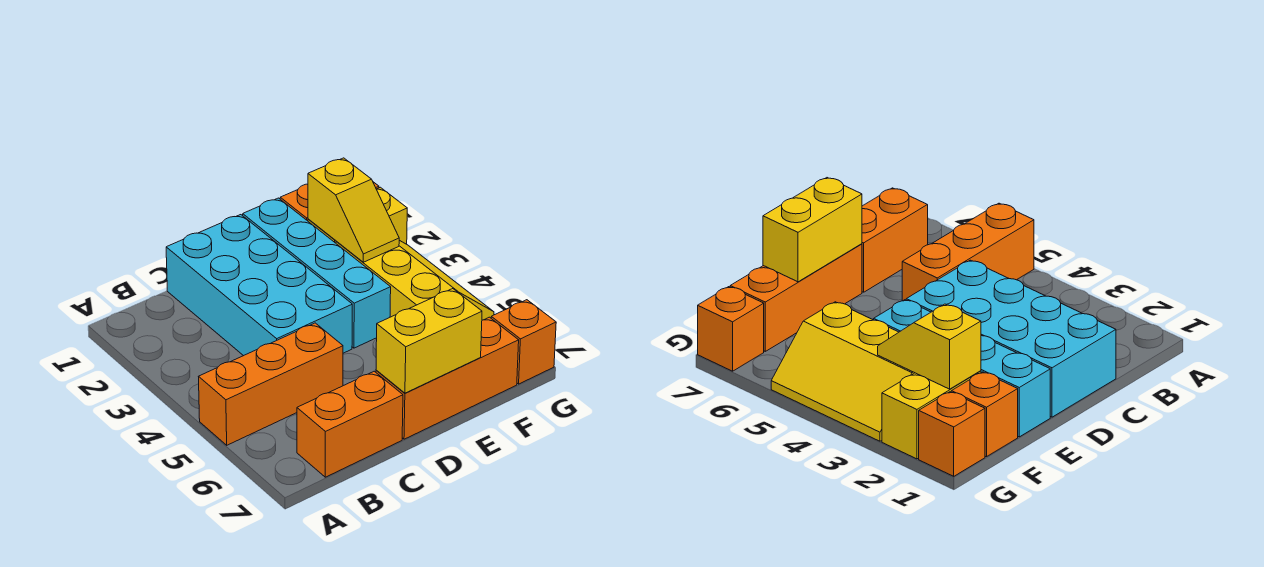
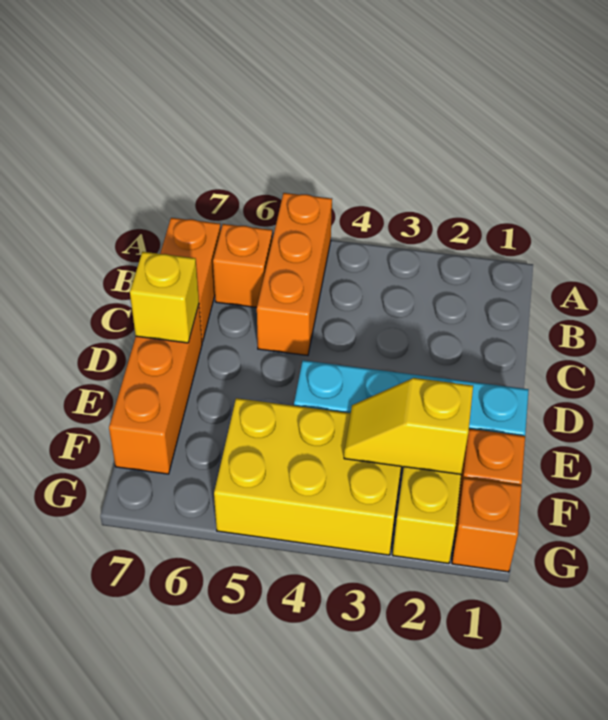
cyan brick C1:D4 level 1 -> none
yellow brick D7:E7 level 2 -> yellow brick D7 level 2
yellow slope F3:G5 level 1 top F -> yellow brick F3:G5 level 1
orange brick G7 level 1 -> orange brick B6 level 1

